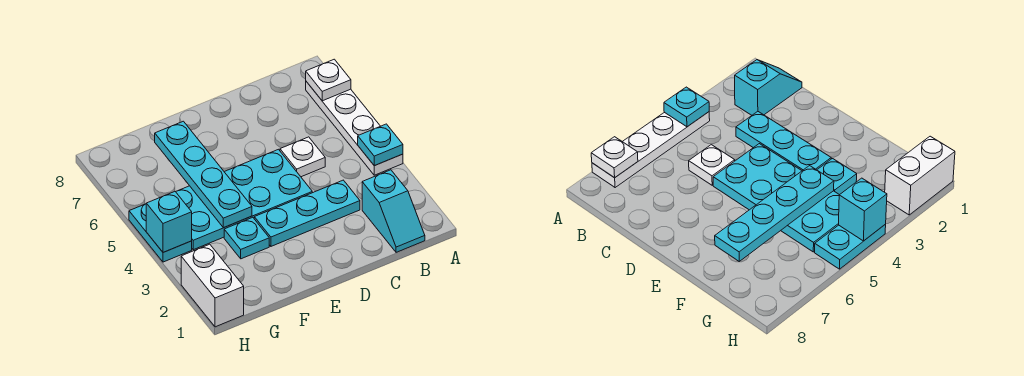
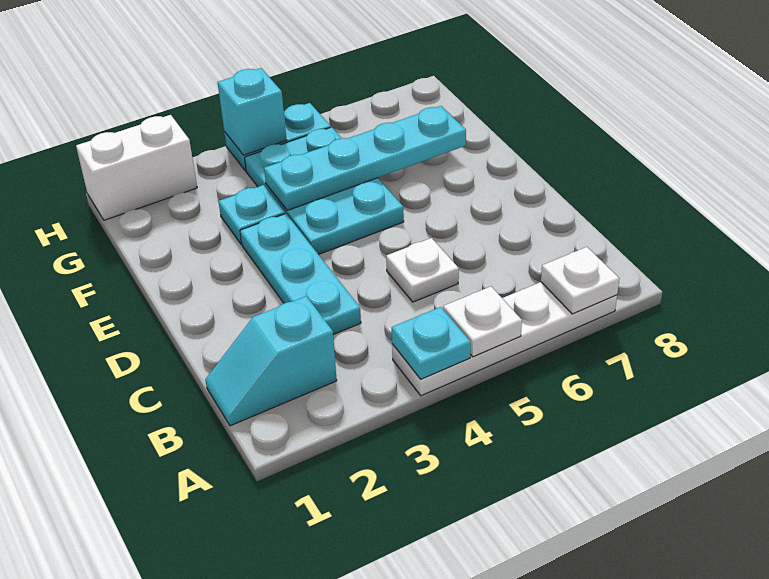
none -> white plate A5 level 2
cyan plate D4:G5 level 1 -> cyan plate E4:G5 level 1

